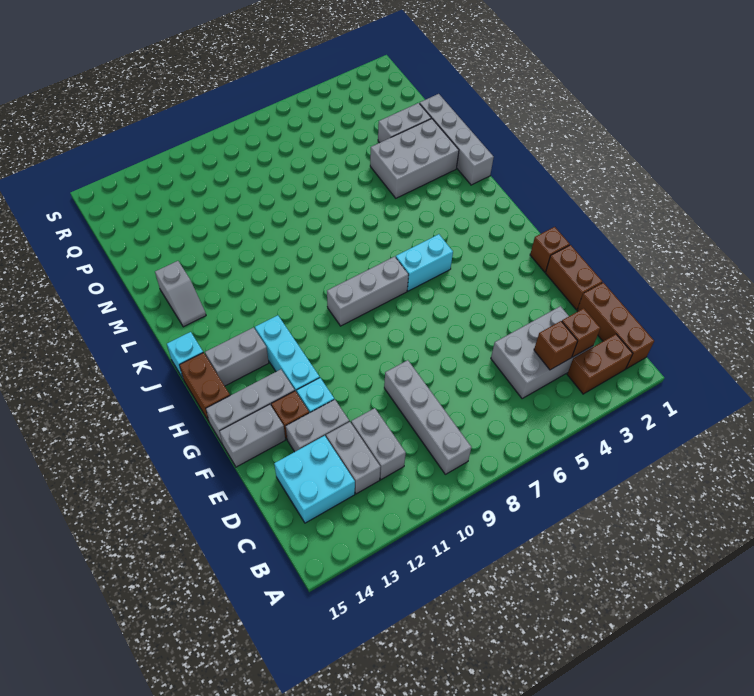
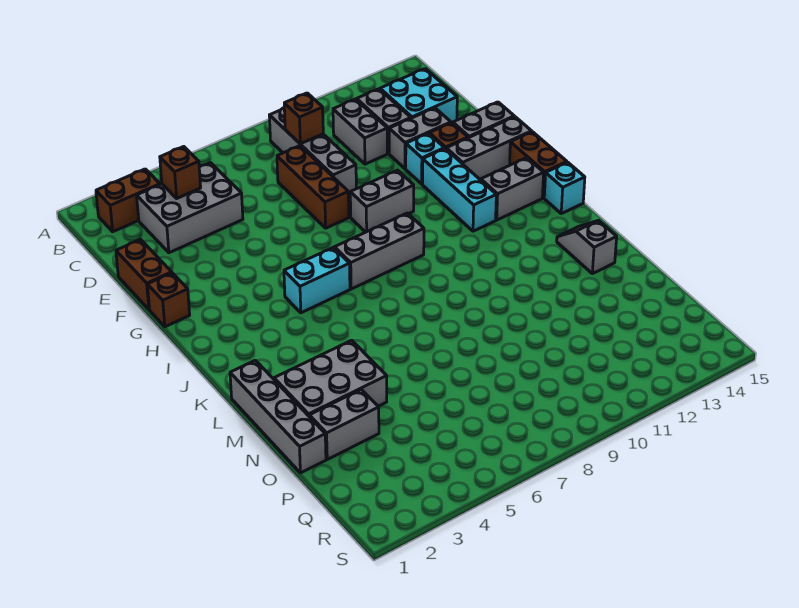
brown brick B1:D1 level 1 -> brown brick D8:F8 level 1
brown brick C3 level 2 -> brown brick C9 level 2
none -> grey brick G9:G10 level 1

